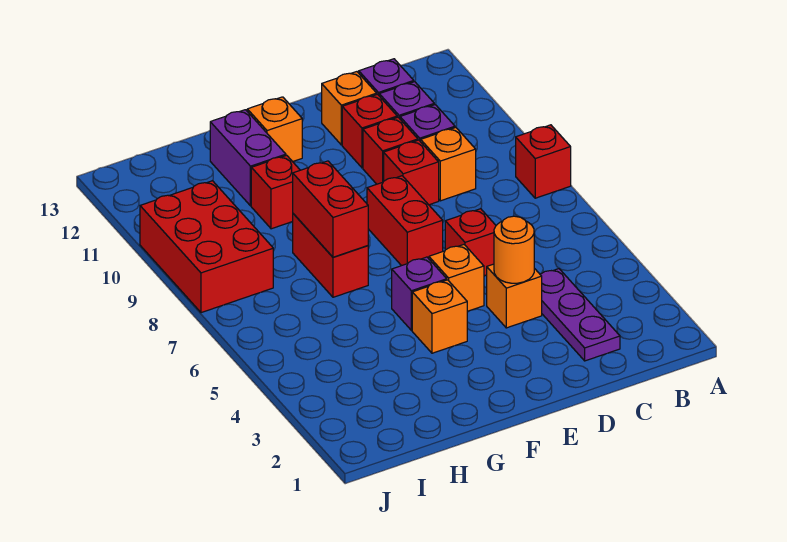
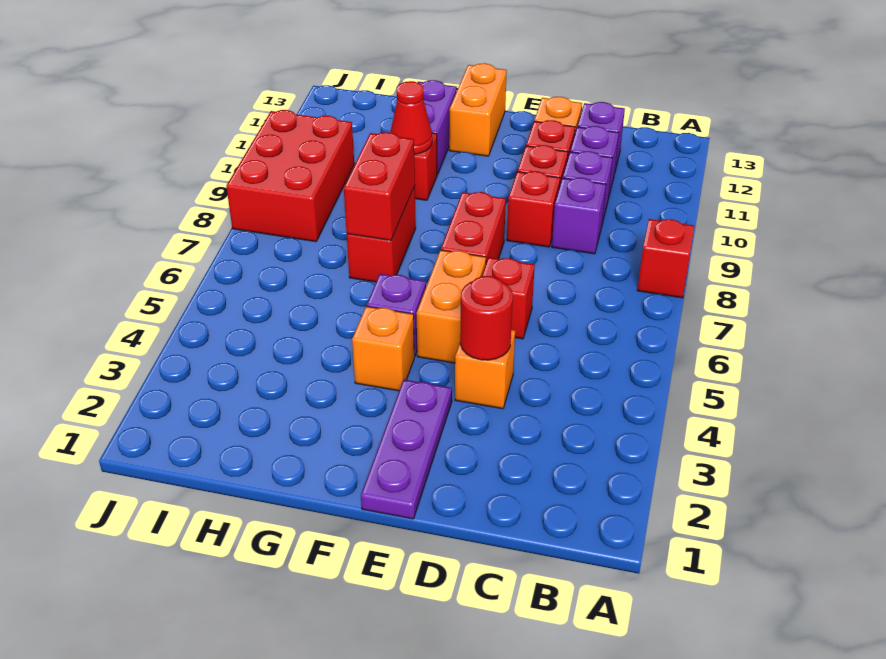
purple plate C2:C4 level 1 -> purple plate E1:E3 level 1
orange brick C9 level 1 -> purple brick C9 level 1
orange round brick D4 level 2 -> red round brick D4 level 2
orange brick E5 level 1 -> orange brick E5:E6 level 1
orange brick F12 level 1 -> orange brick F12:F13 level 1
none -> red cone G10 level 2

